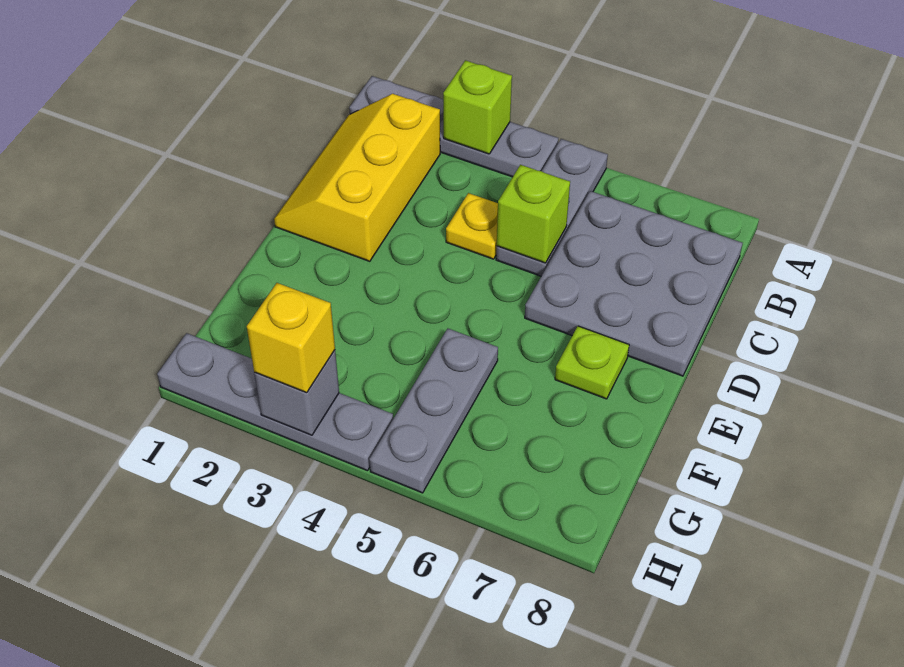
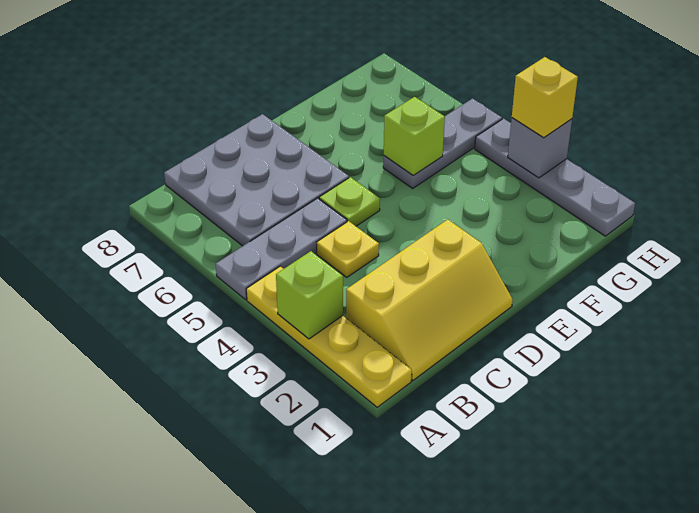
grey plate A1:A4 level 1 -> yellow plate A1:A4 level 1
lime brick C5 level 2 -> lime brick F5 level 2
lime plate E7 level 1 -> lime plate D5 level 1

